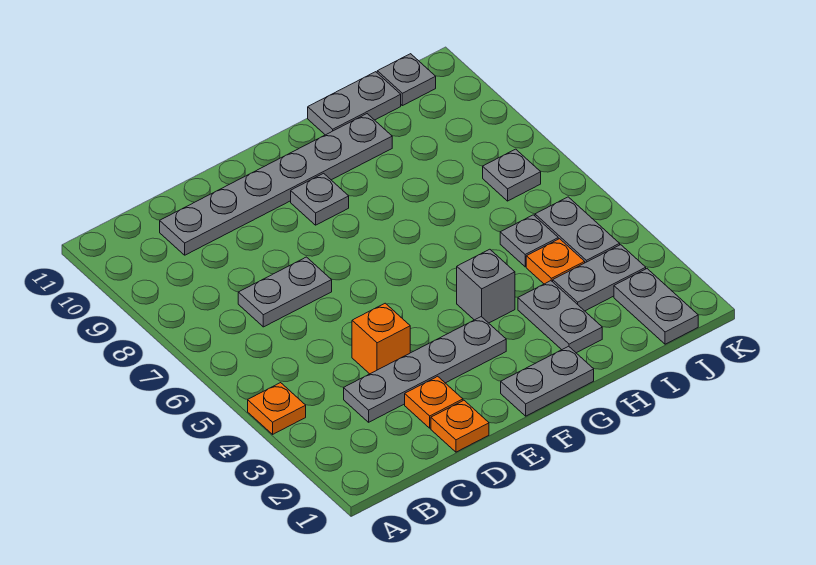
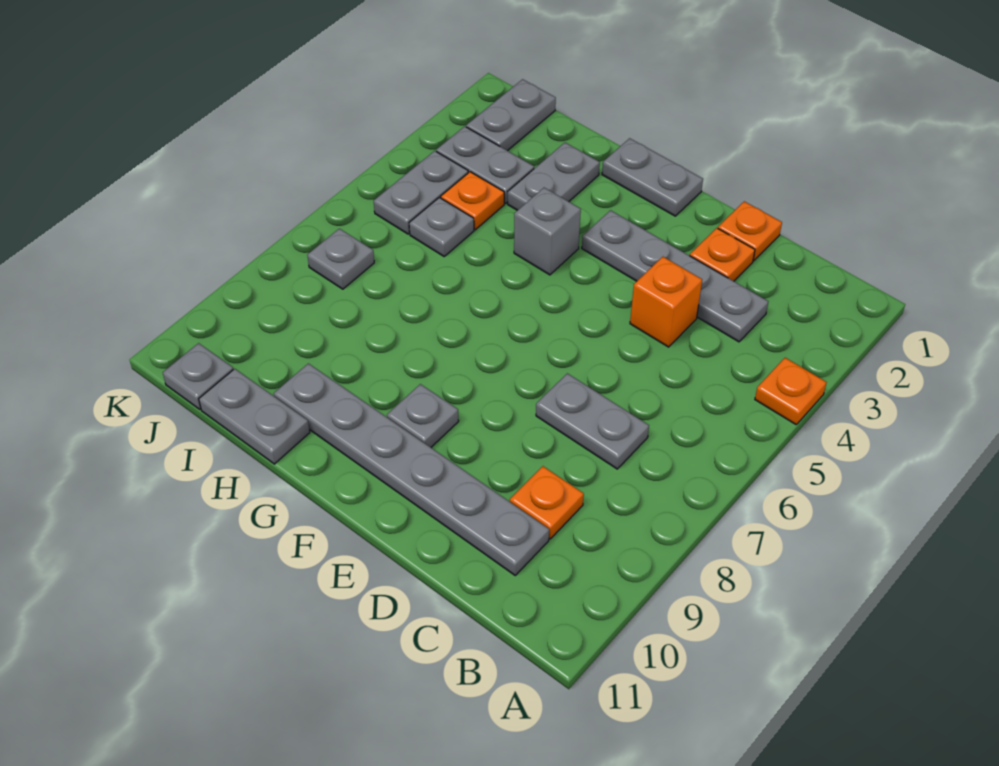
none -> orange plate C9 level 1

